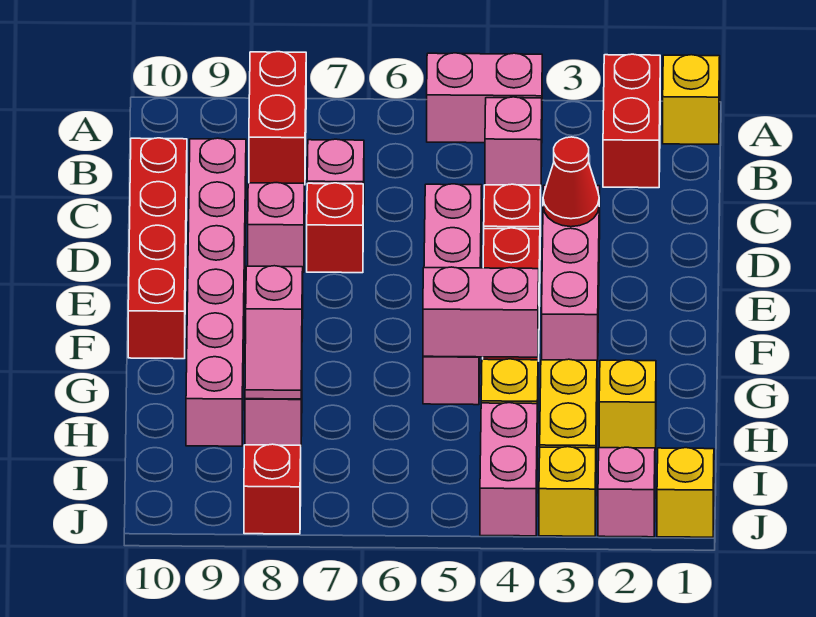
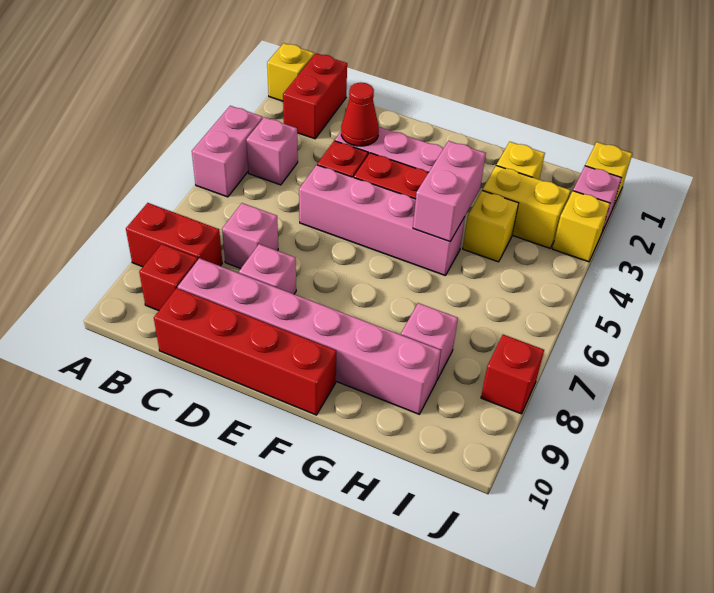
red brick A2:B2 level 1 -> red brick B1:B2 level 1
red brick D7 level 1 -> red brick B9 level 1
pink slope G8:H8 level 2 top G -> none
pink brick I4:J4 level 1 -> none

